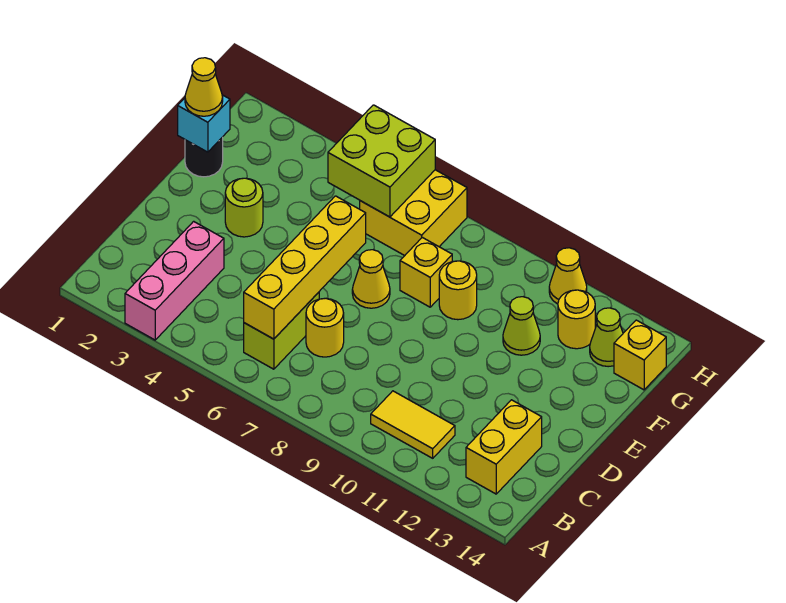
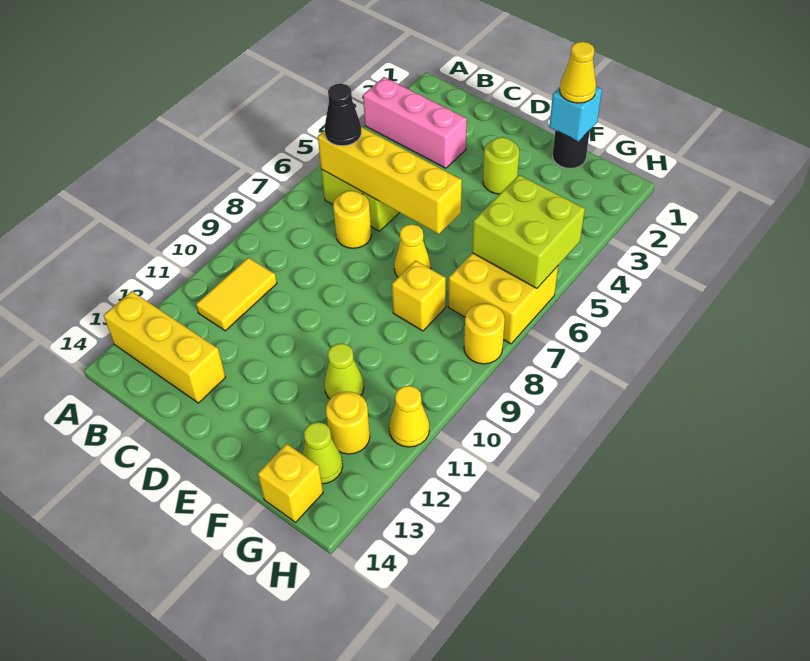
none -> black cone B6 level 3
yellow brick B13:C13 level 1 -> yellow brick A13:C13 level 1
yellow round brick F9 level 1 -> yellow round brick H8 level 1

